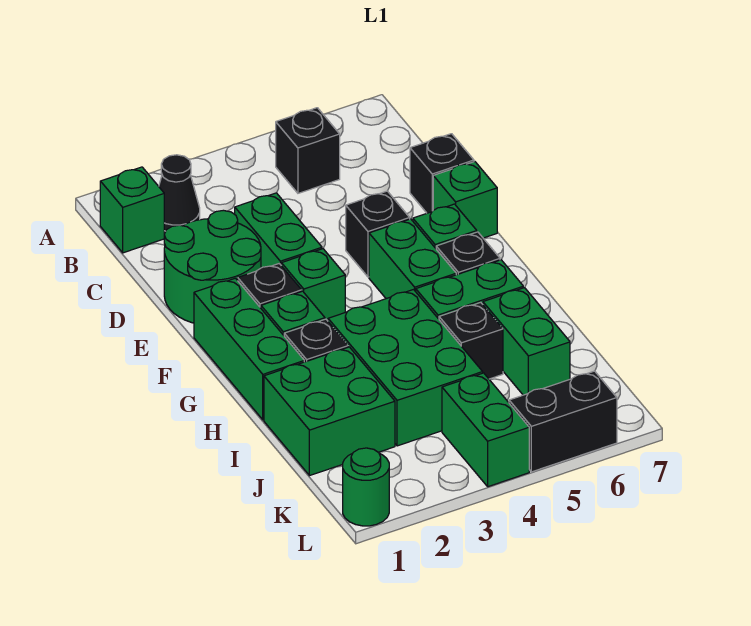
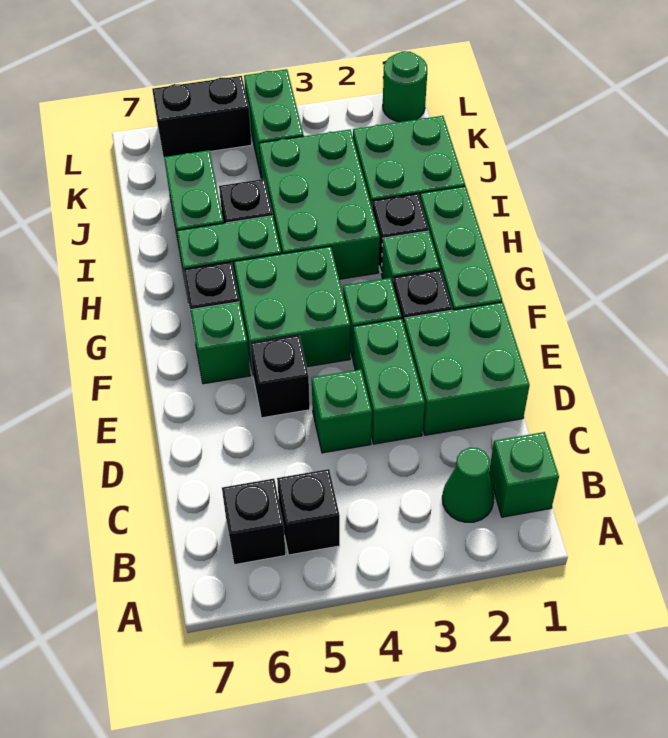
black cone B2 level 1 -> green cone B2 level 1
green round brick D1:E2 level 1 -> green brick D1:E2 level 1
black brick D7 level 1 -> black brick B6 level 1
green brick E7 level 1 -> green brick D4 level 1
green brick F5:G5 level 1 -> green brick F4:G5 level 1

